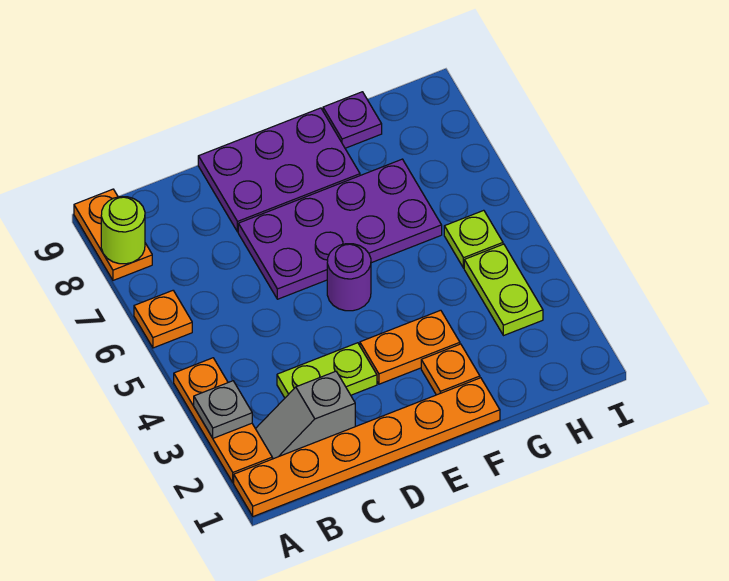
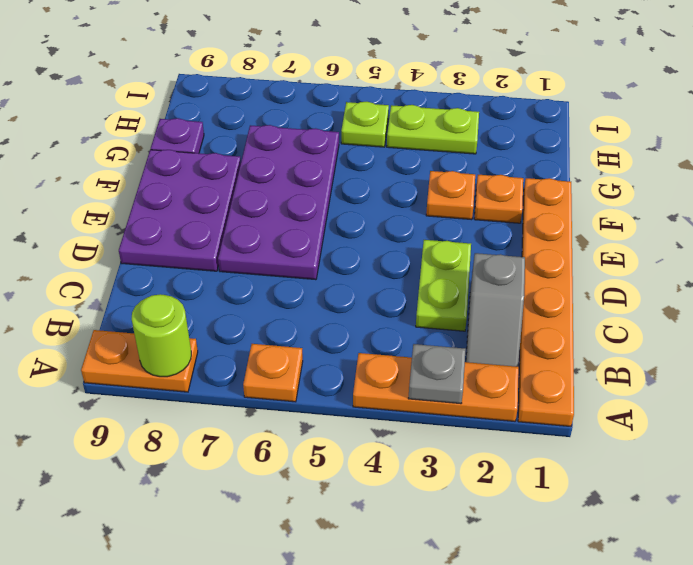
orange plate E3:F3 level 1 -> orange plate F3 level 1
purple round brick E5 level 1 -> none

